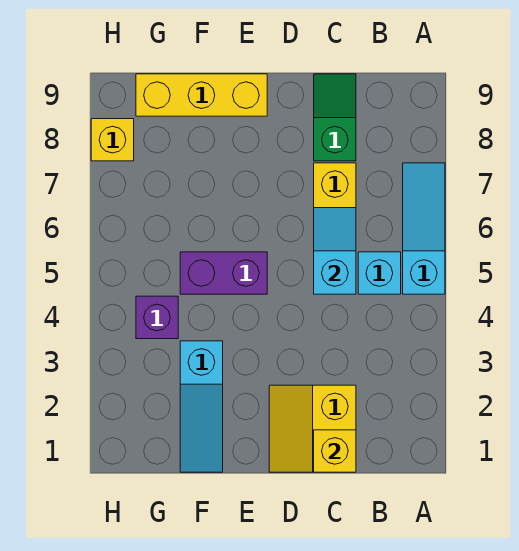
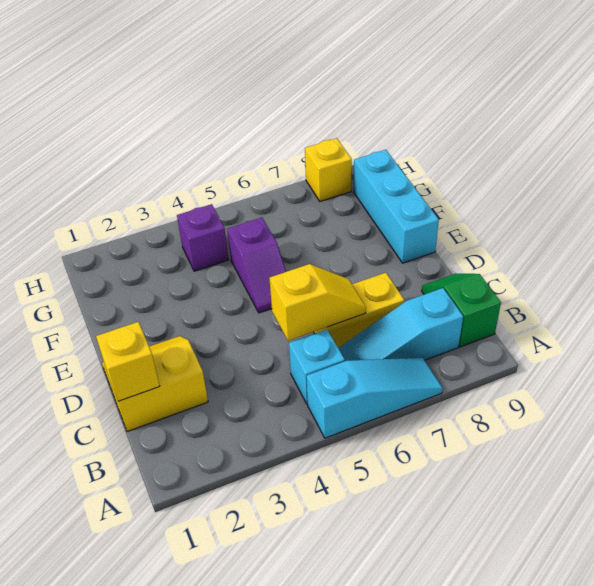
cyan slope C5:C6 level 2 top 5 -> yellow slope C5:C6 level 2 top 5
green slope C8:C9 level 1 top 8 -> green slope B9:C9 level 1 top B
purple brick E5:F5 level 1 -> purple slope E5:F5 level 1 top F
yellow brick E9:G9 level 1 -> cyan brick E9:G9 level 1
cyan slope F1:F3 level 1 top 3 -> cyan slope B6:B8 level 1 top 8

